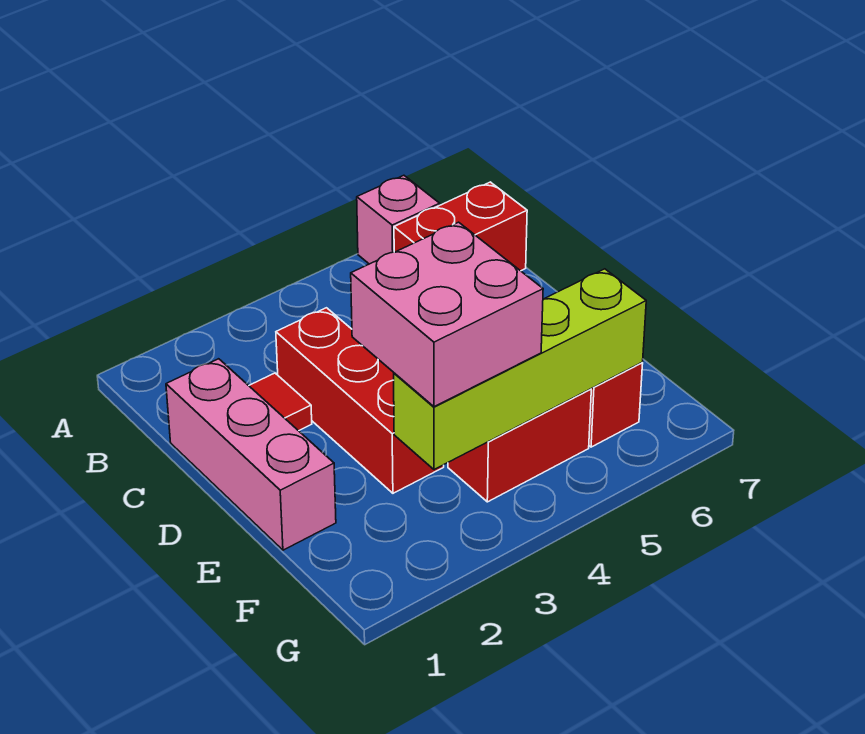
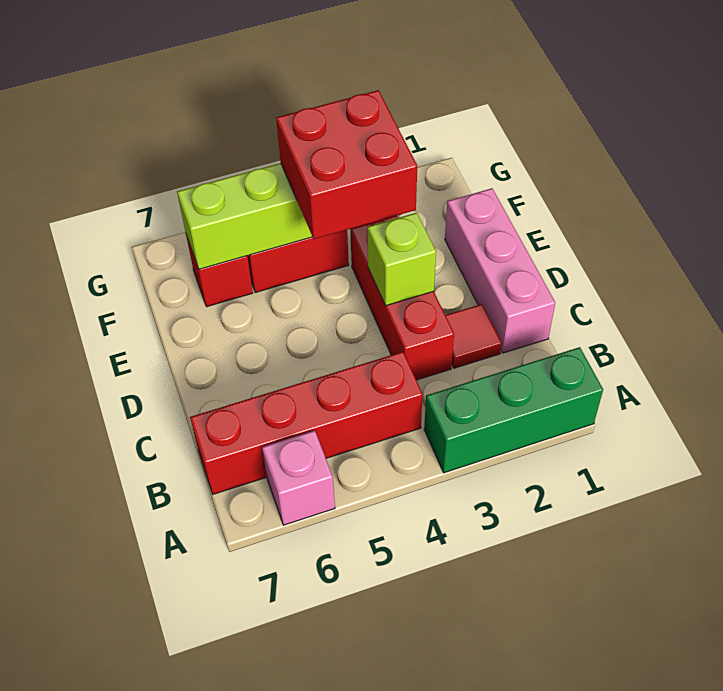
none -> green brick A1:A3 level 1
red brick B6:B7 level 1 -> red brick B4:B7 level 1
none -> lime brick D3 level 2
pink brick E3:F4 level 3 -> red brick E3:F4 level 3

